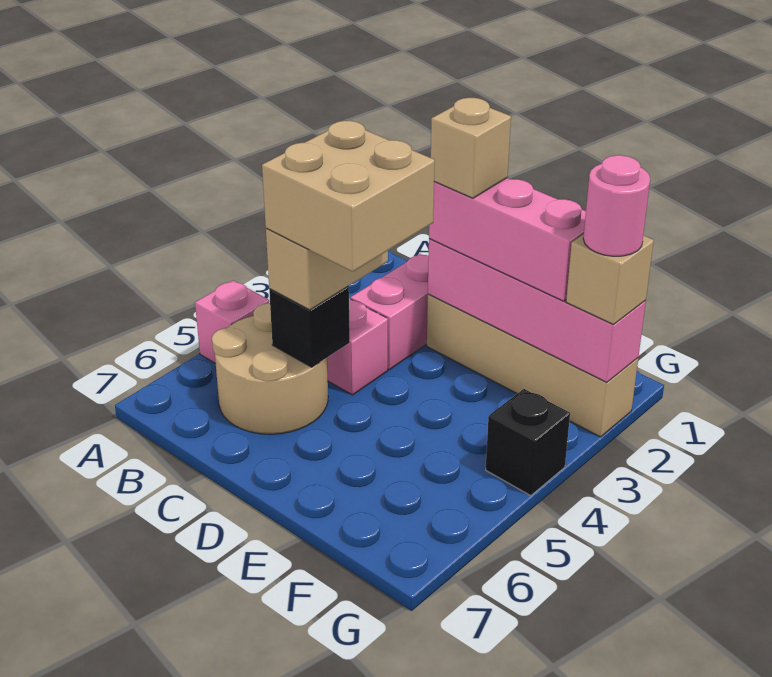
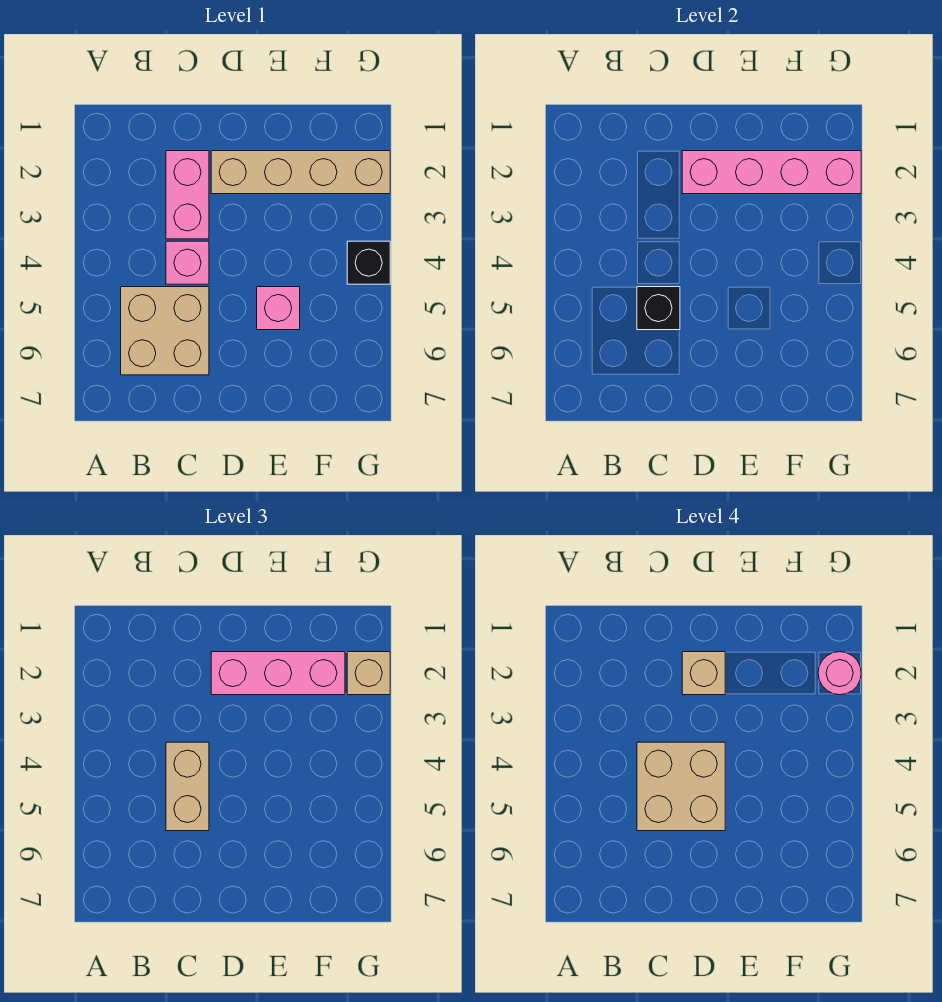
pink brick A5 level 1 -> pink brick E5 level 1
tan round brick B5:C6 level 1 -> tan brick B5:C6 level 1

